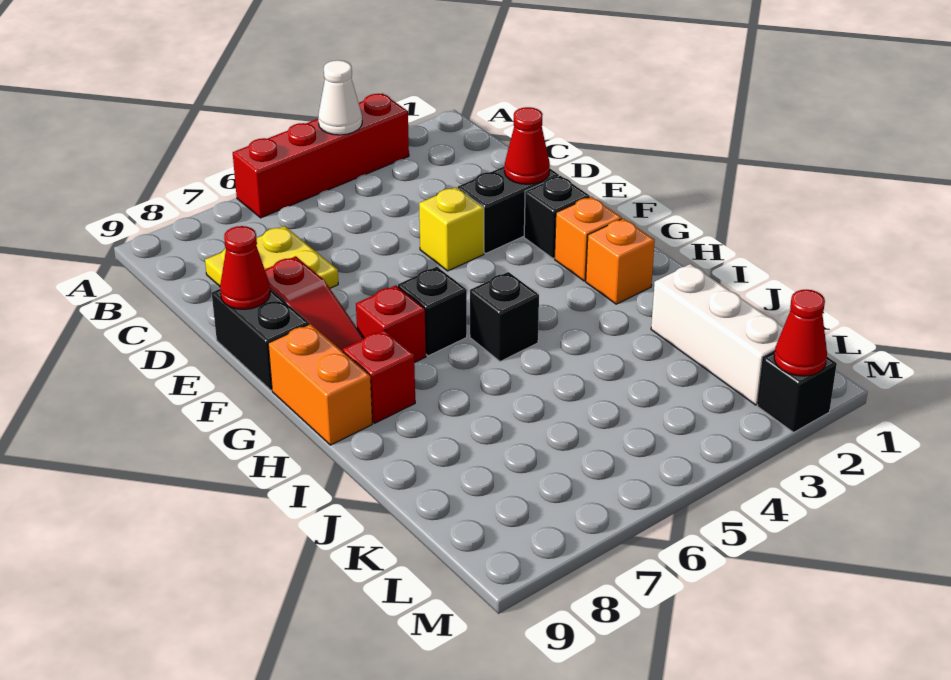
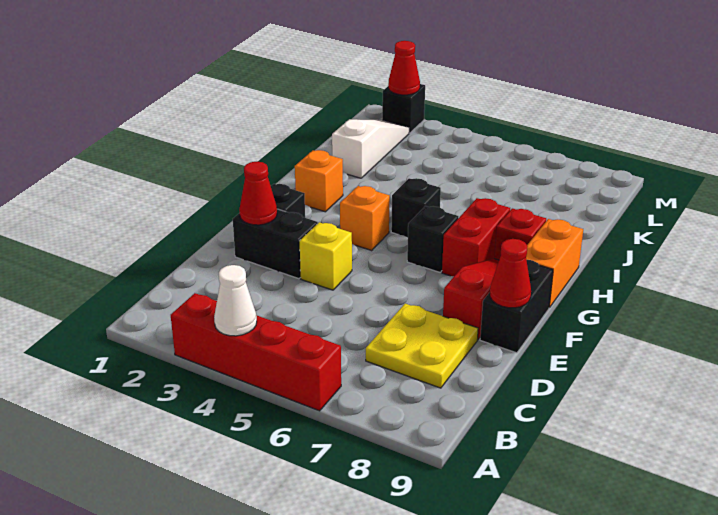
orange brick G2 level 1 -> orange brick G4 level 1
red brick G7 level 1 -> red brick G7:H7 level 1
white brick J2:L2 level 1 -> white slope J2:L2 level 1 top J

